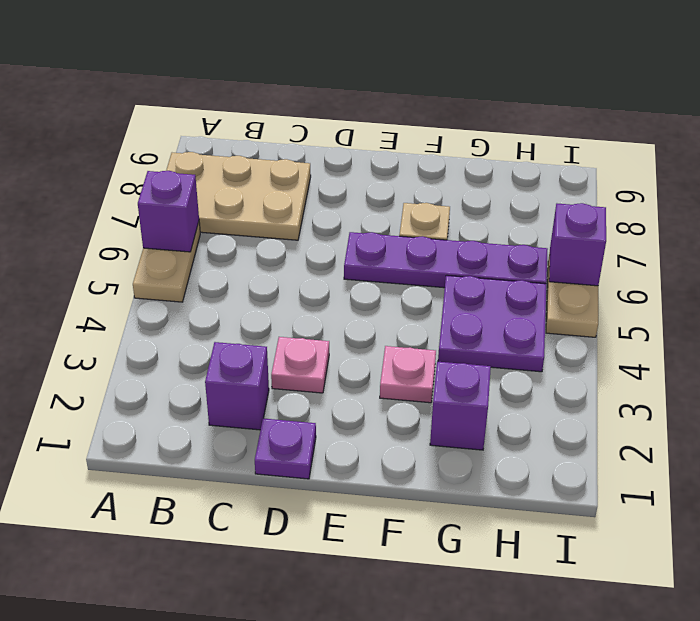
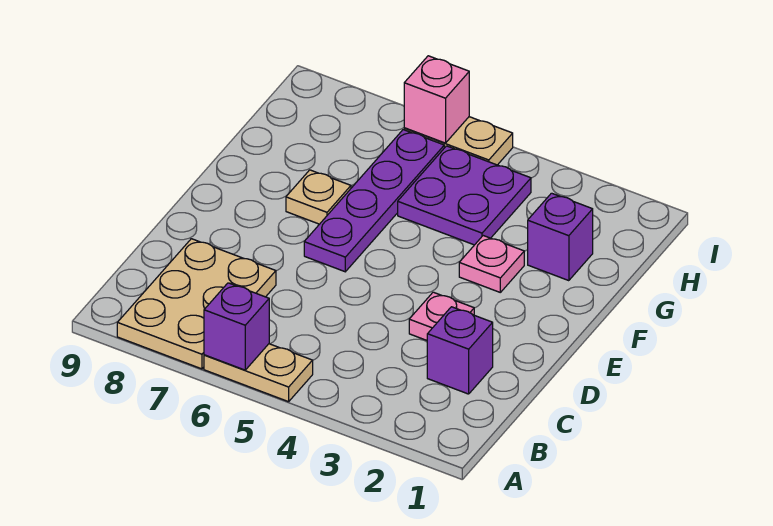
purple plate D1 level 1 -> none
purple brick I6 level 2 -> pink brick I6 level 2

